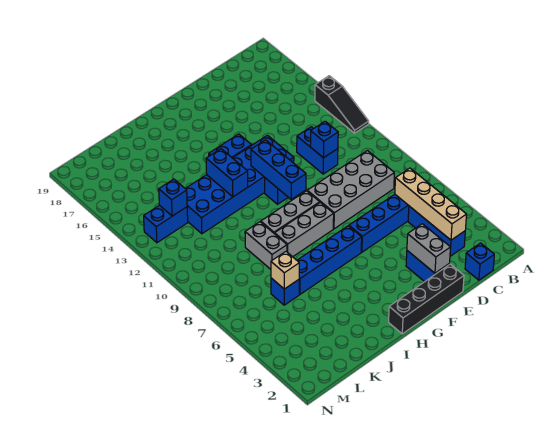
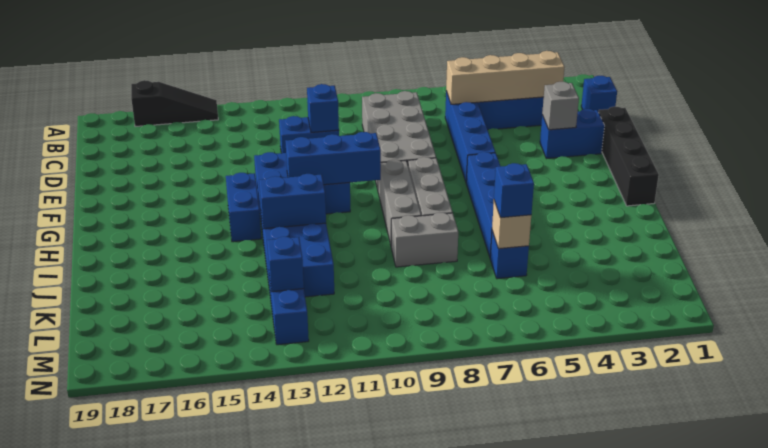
black slope A12:A14 level 1 top 14 -> black slope A15:A17 level 1 top 17
grey brick E2:E3 level 2 -> grey brick E3 level 2
none -> blue brick K6 level 3

